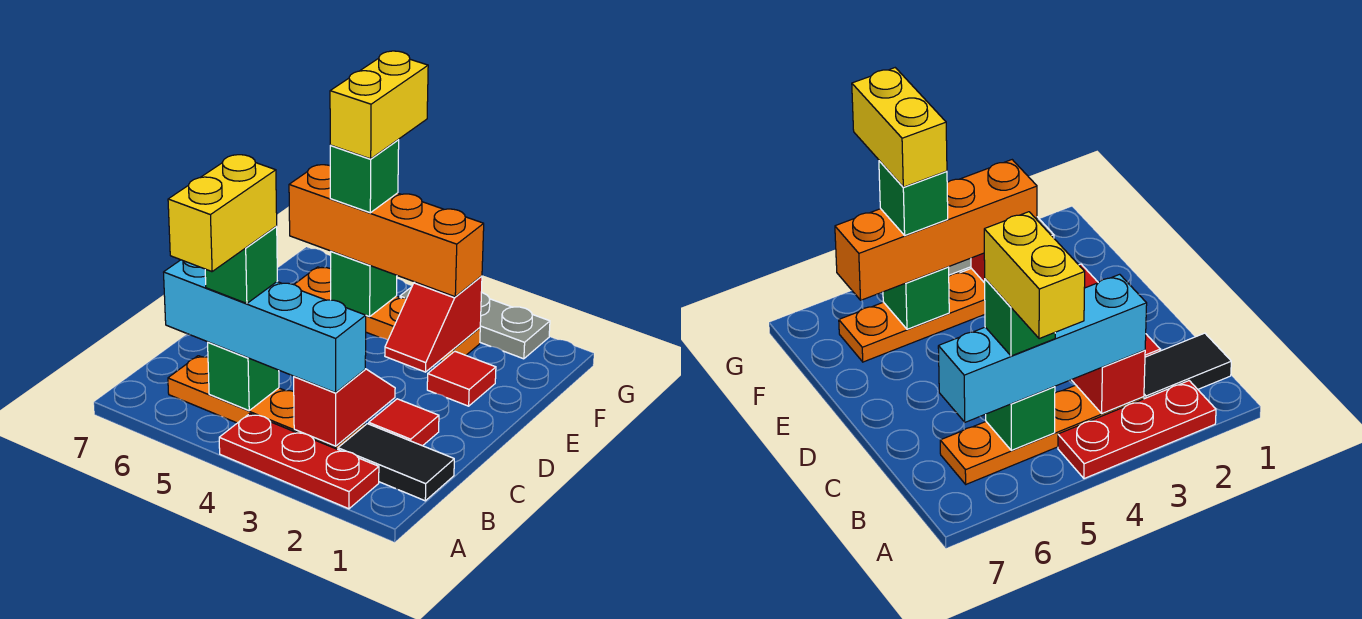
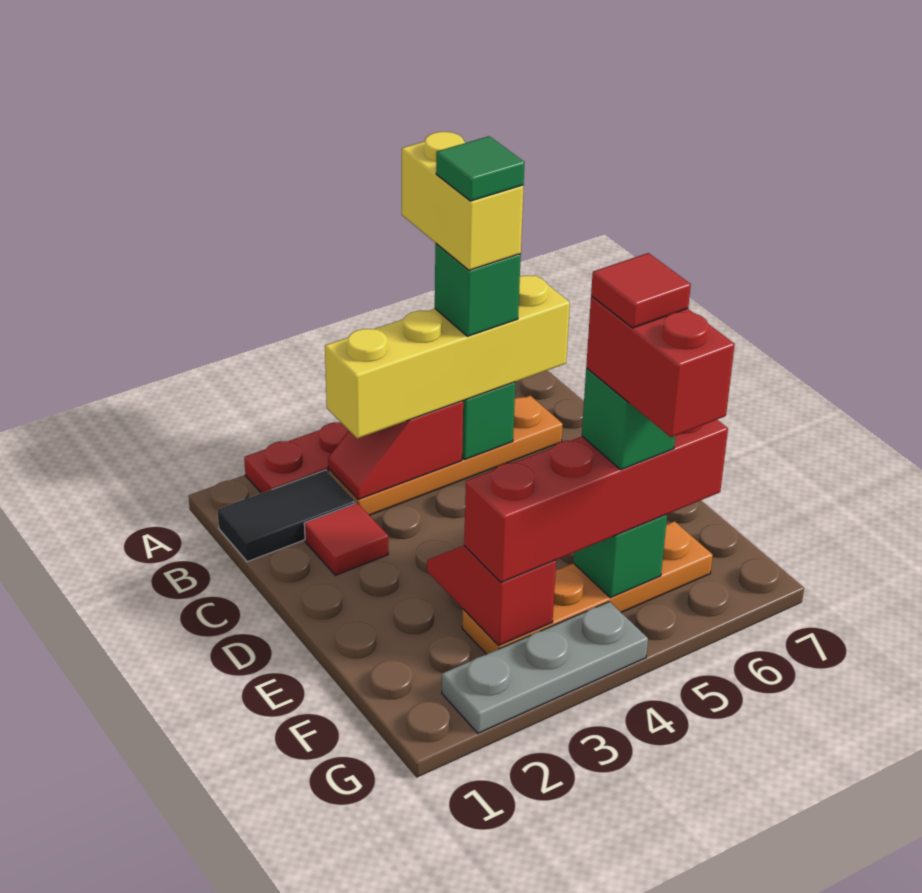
red slope B3:C3 level 2 top B -> red slope B3:B4 level 2 top 4
cyan brick B3:B6 level 3 -> yellow brick B3:B6 level 3
none -> green tile B5 level 6
red tile E2 level 1 -> red tile F5 level 6
orange brick F3:F6 level 3 -> red brick F3:F6 level 3
yellow brick F5:G5 level 5 -> red brick F5:G5 level 5

